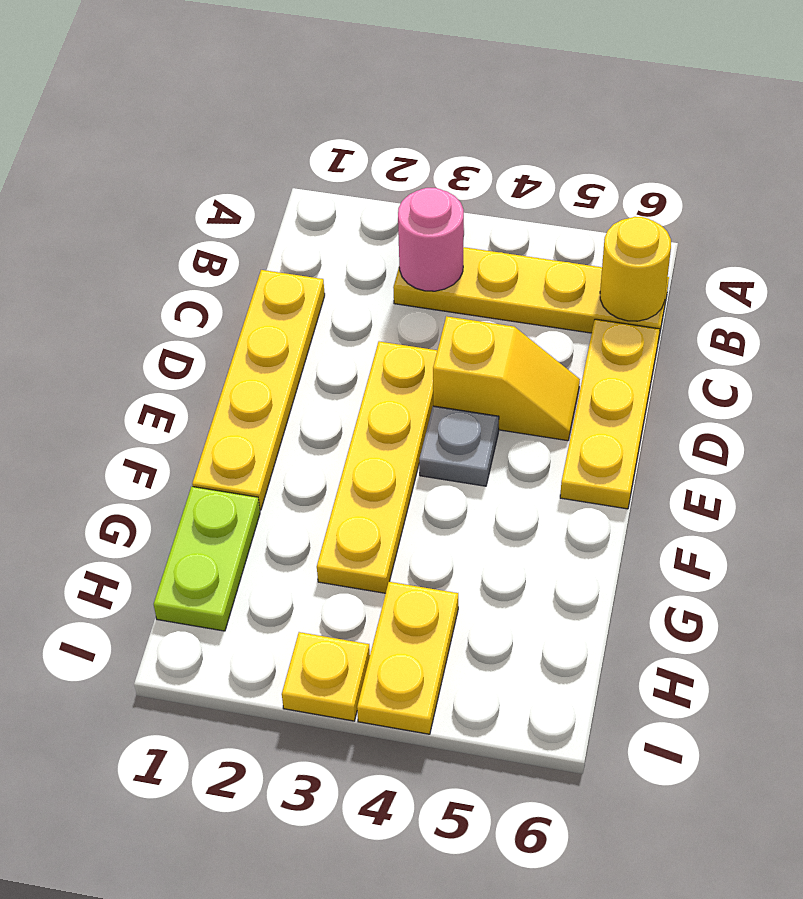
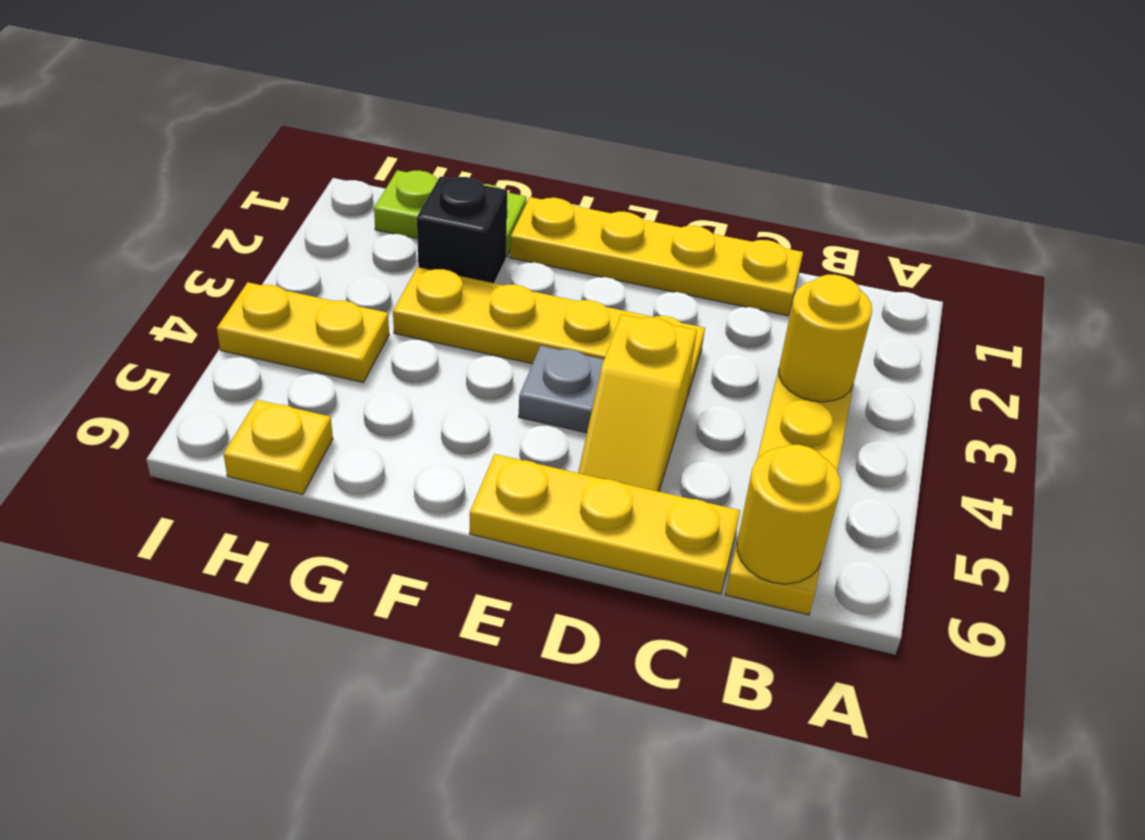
pink round brick B3 level 2 -> yellow round brick B3 level 2
none -> black brick G2 level 1
yellow plate I3 level 1 -> yellow plate H6 level 1

